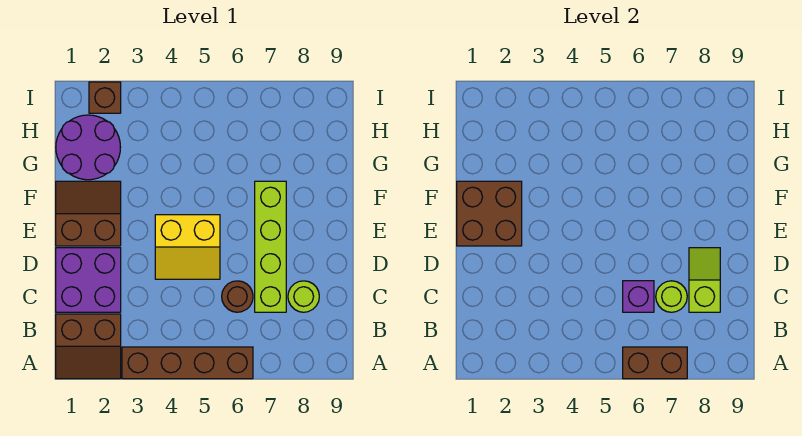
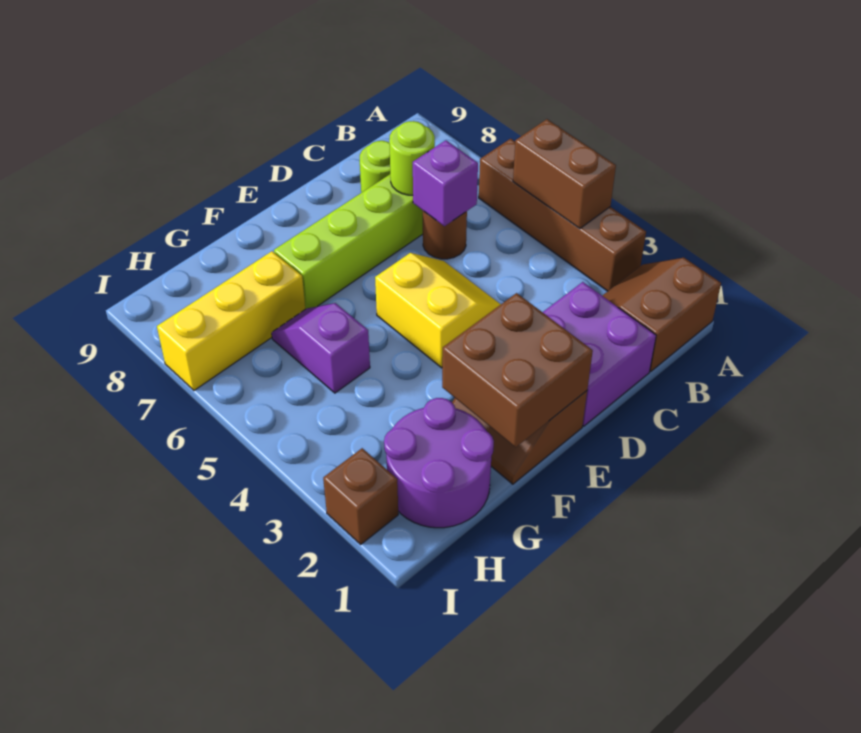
brown slope A1:B2 level 1 top B -> brown slope A1:B2 level 1 top 1
brown brick A6:A7 level 2 -> brown brick A4:A5 level 2
lime slope C8:D8 level 2 top C -> none
none -> purple slope G5:G6 level 1 top 5
none -> yellow brick G7:I7 level 1

